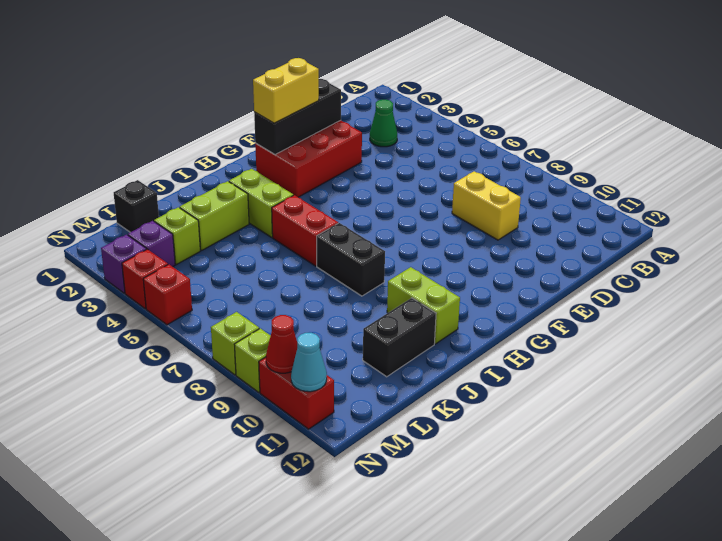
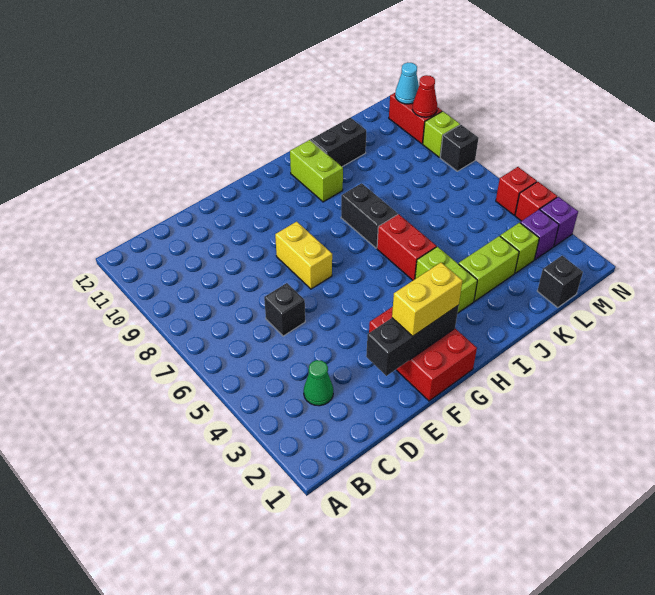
none -> black brick D6 level 1
yellow brick D8:D9 level 1 -> yellow brick F7:F8 level 1
red brick E2:G3 level 1 -> red brick F1:G3 level 1
lime brick N8 level 1 -> black brick N8 level 1

